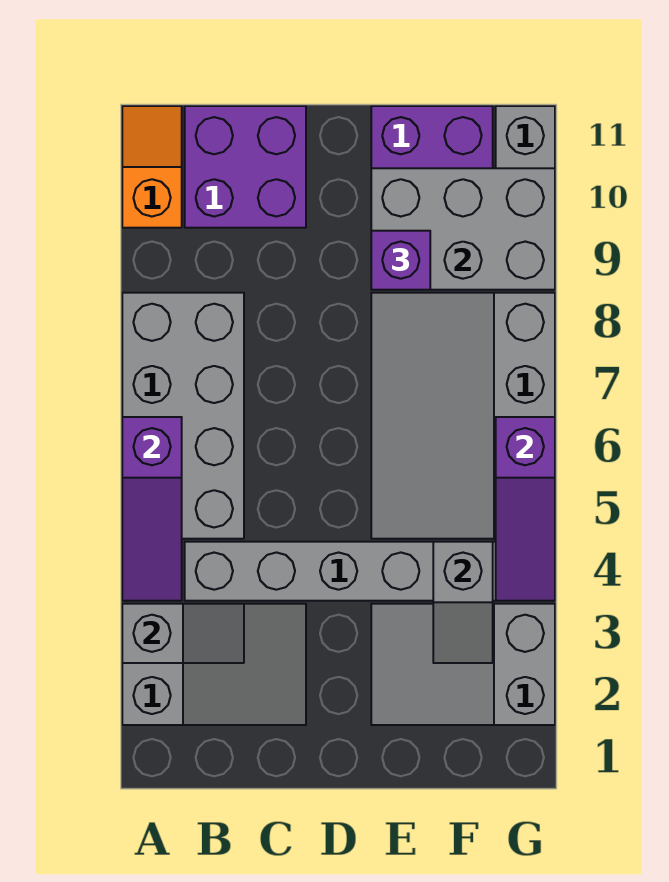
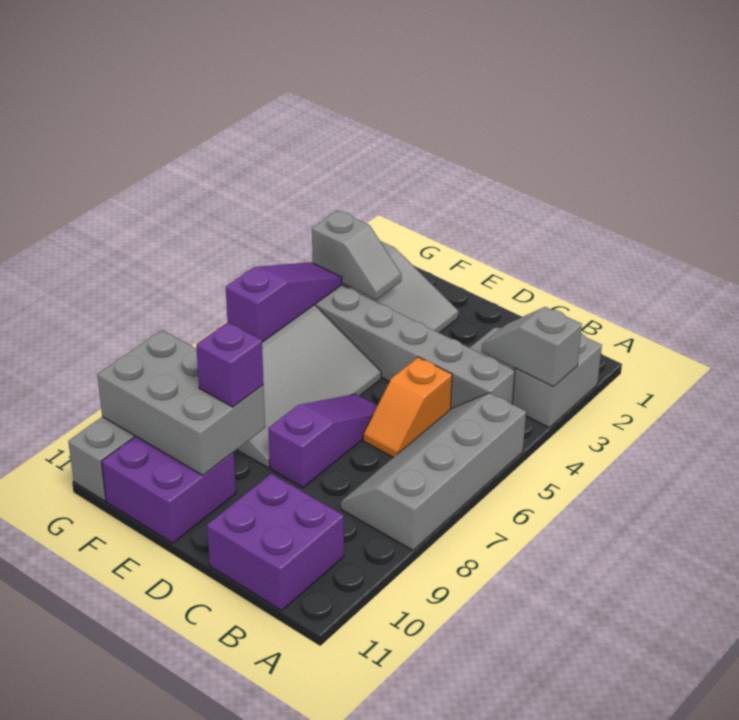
purple slope A4:A6 level 2 top 6 -> purple slope D6:D8 level 1 top 8
grey brick A5:B8 level 1 -> grey slope A5:B8 level 1 top A
orange slope A10:A11 level 1 top 10 -> orange slope C5:C6 level 1 top 5
grey slope F3:F4 level 2 top 4 -> grey slope F3:G3 level 2 top G

